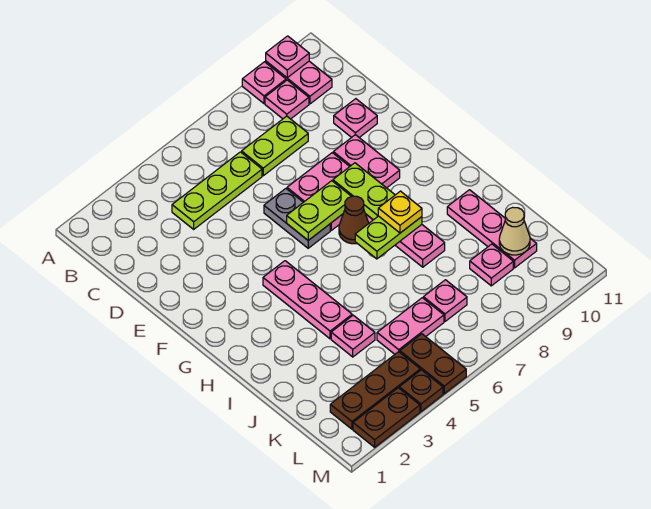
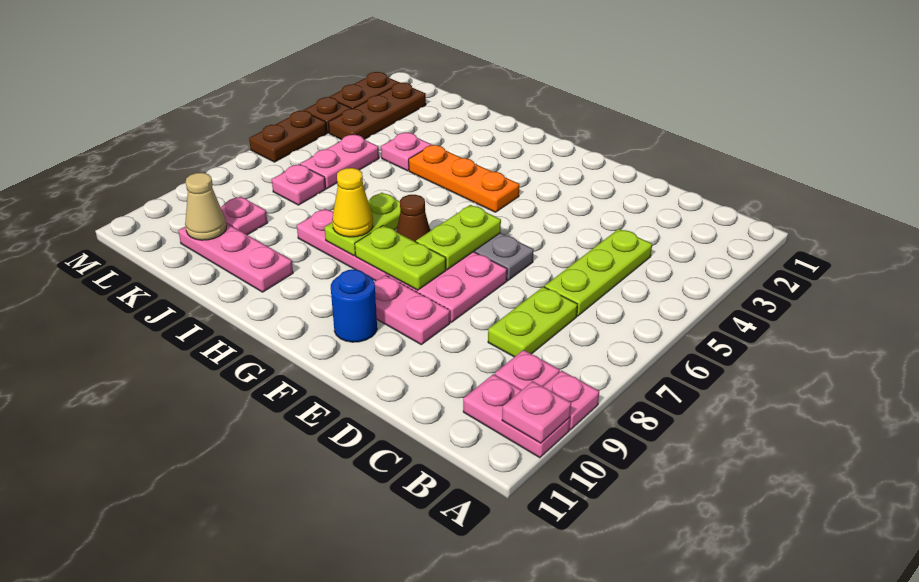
pink plate D10 level 1 -> none
none -> blue round brick F10 level 1
pink plate G4:I4 level 1 -> orange plate G4:I4 level 1
yellow plate H8 level 3 -> yellow cone H8 level 3
brown plate L5:M5 level 1 -> brown plate M5:M6 level 1

